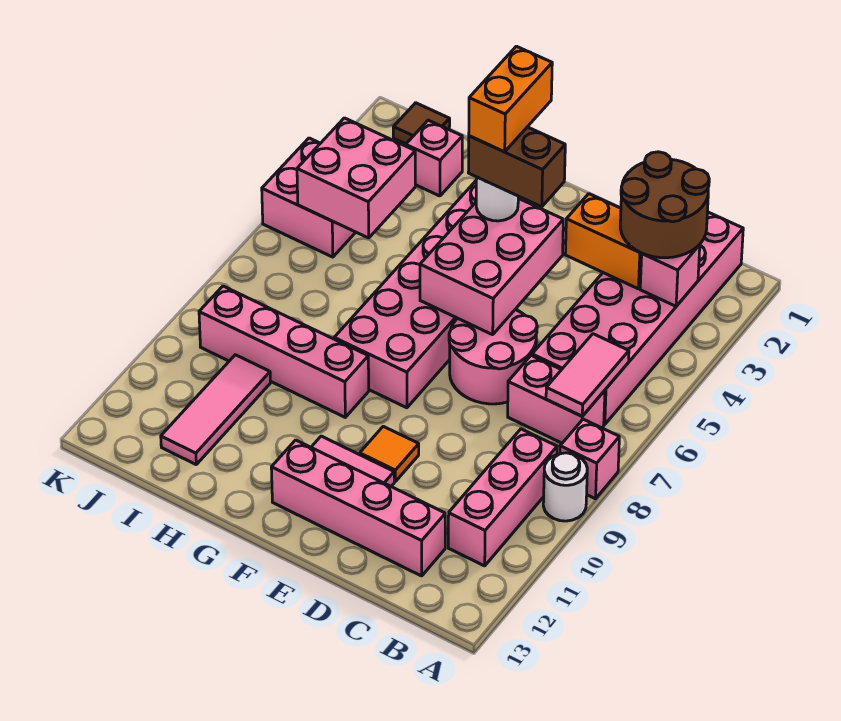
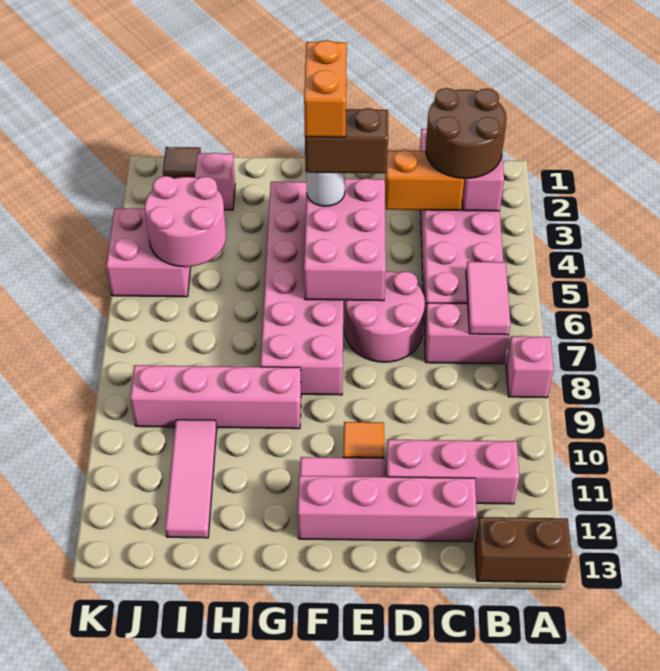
white round brick A9 level 1 -> none
none -> brown brick A13:B13 level 1
pink brick B9:B11 level 1 -> pink brick B11:D11 level 1
pink brick I4:J5 level 2 -> pink round brick I4:J5 level 2

